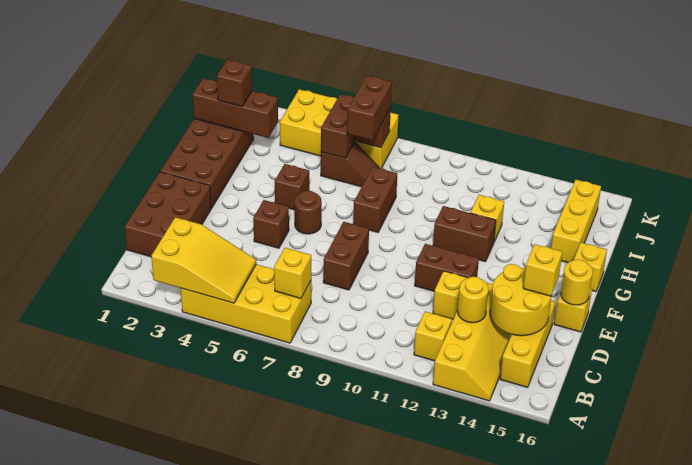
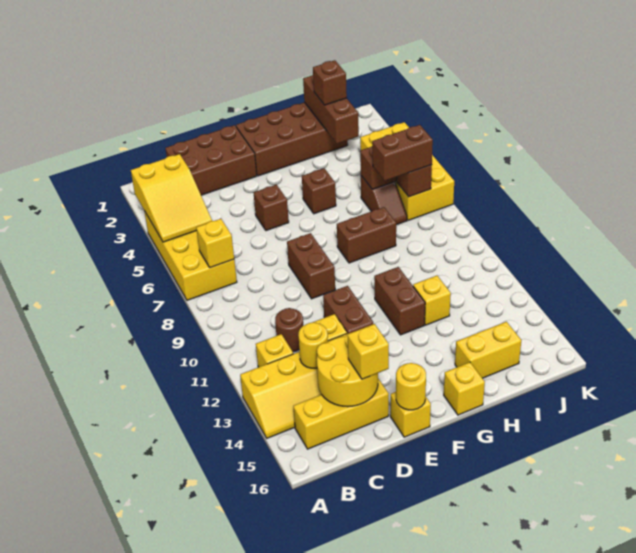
brown brick D8:E8 level 1 -> brown brick E8:E9 level 1
brown round brick F6 level 1 -> brown round brick C11 level 1
yellow brick H15:J15 level 1 -> yellow brick H15:I15 level 1

